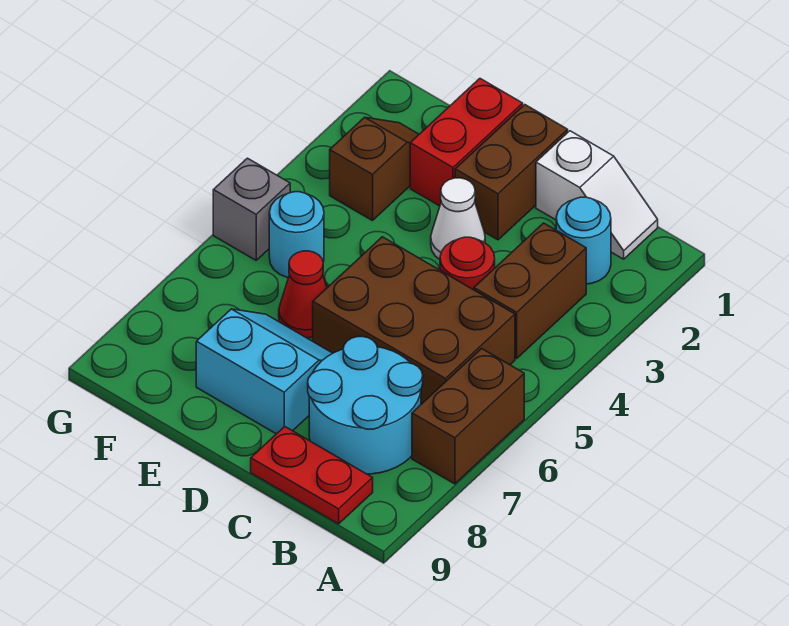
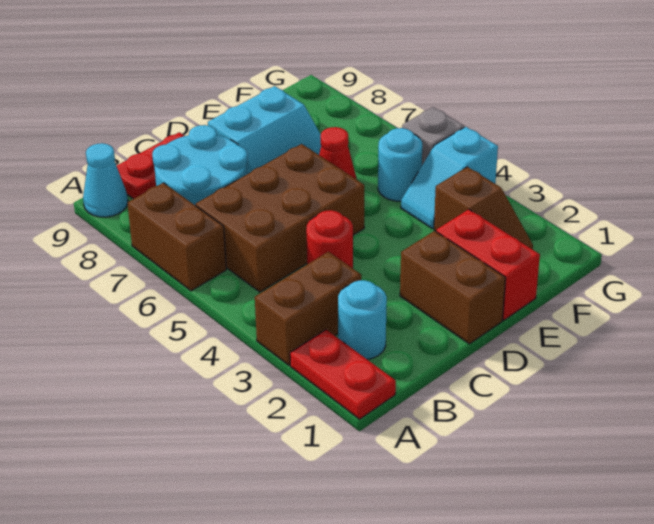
none -> red plate A1:A2 level 1
none -> cyan cone A9 level 1
white slope B1:C1 level 1 top C -> none
brown brick B3:B4 level 1 -> brown brick A3:B3 level 1
white cone D3 level 1 -> none
none -> cyan slope F4:G4 level 1 top G

